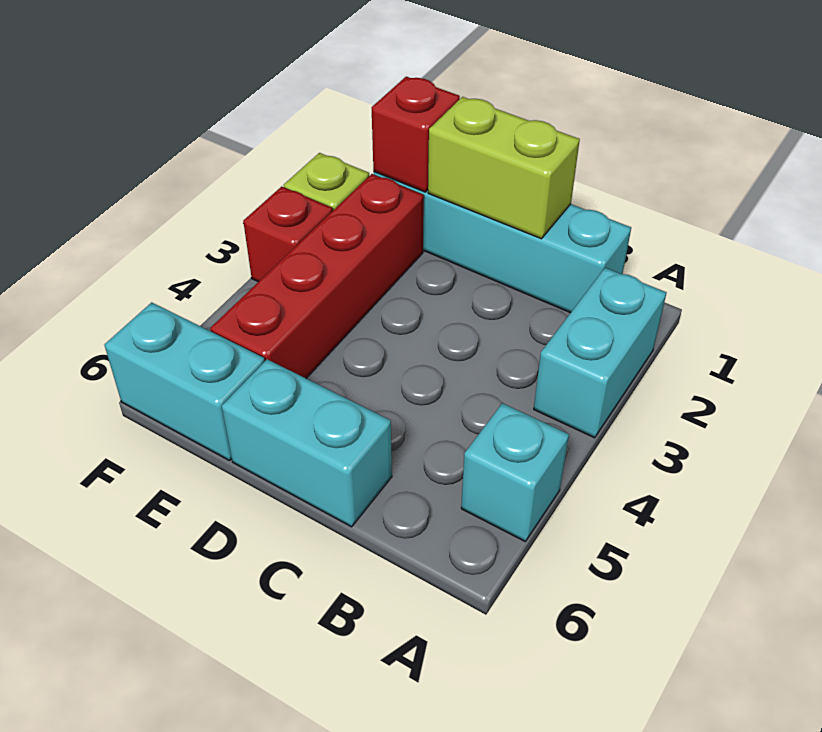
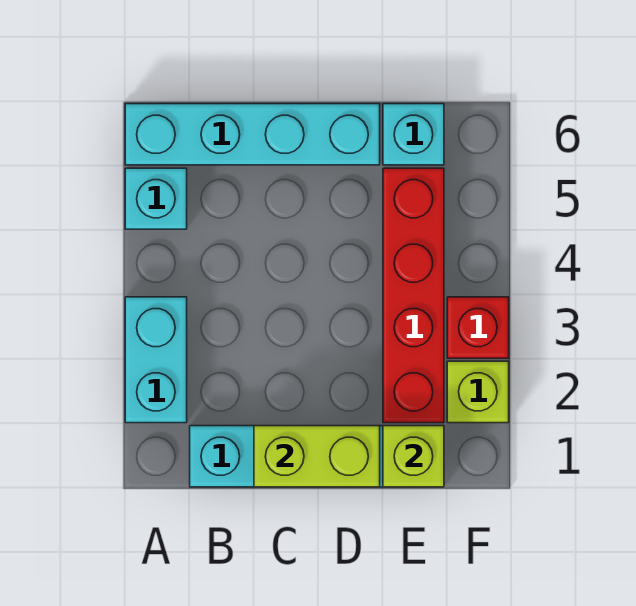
cyan brick C6:D6 level 1 -> cyan brick A6:D6 level 1
red brick E1 level 2 -> lime brick E1 level 2
cyan brick E6:F6 level 1 -> cyan brick E6 level 1

